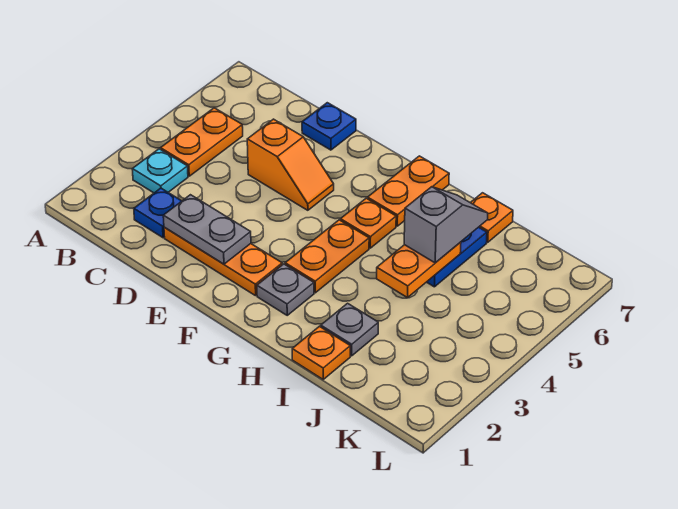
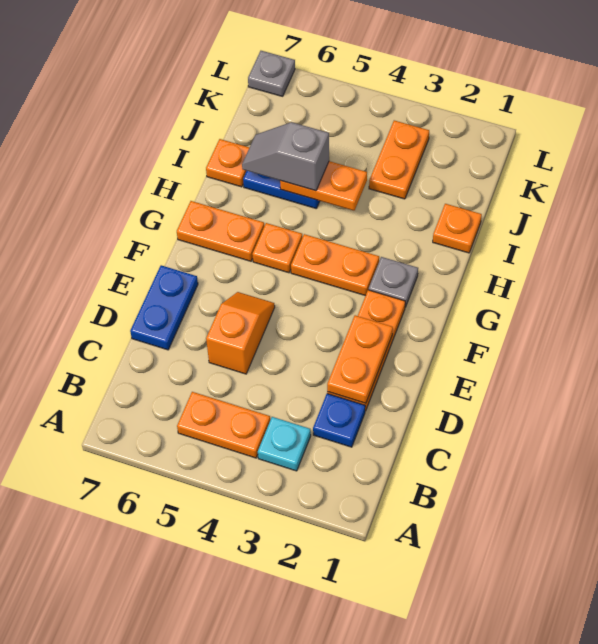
grey plate D2:E2 level 2 -> orange plate D2:E2 level 2
blue plate D7 level 1 -> blue plate D7:E7 level 1
grey plate I2 level 1 -> grey plate L7 level 1
none -> orange plate J3:K3 level 1

